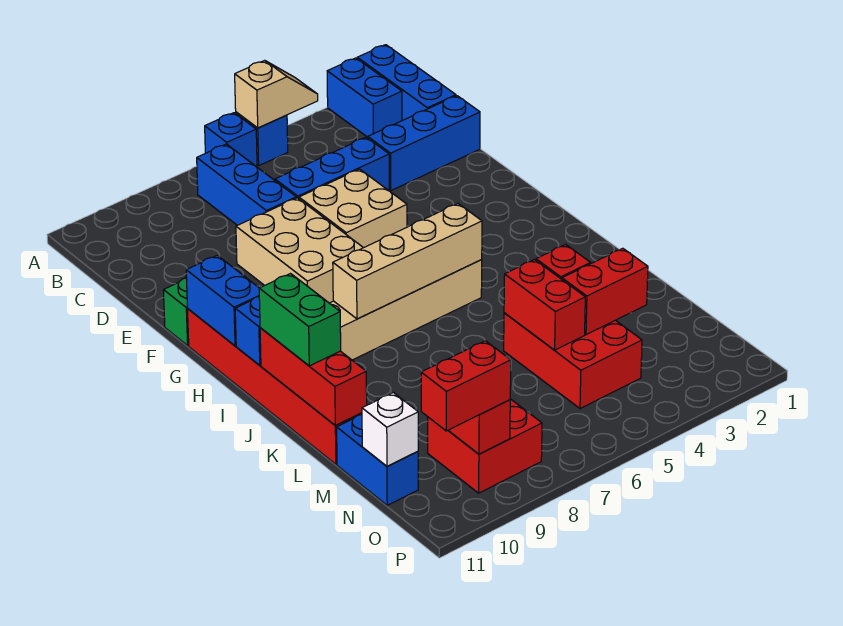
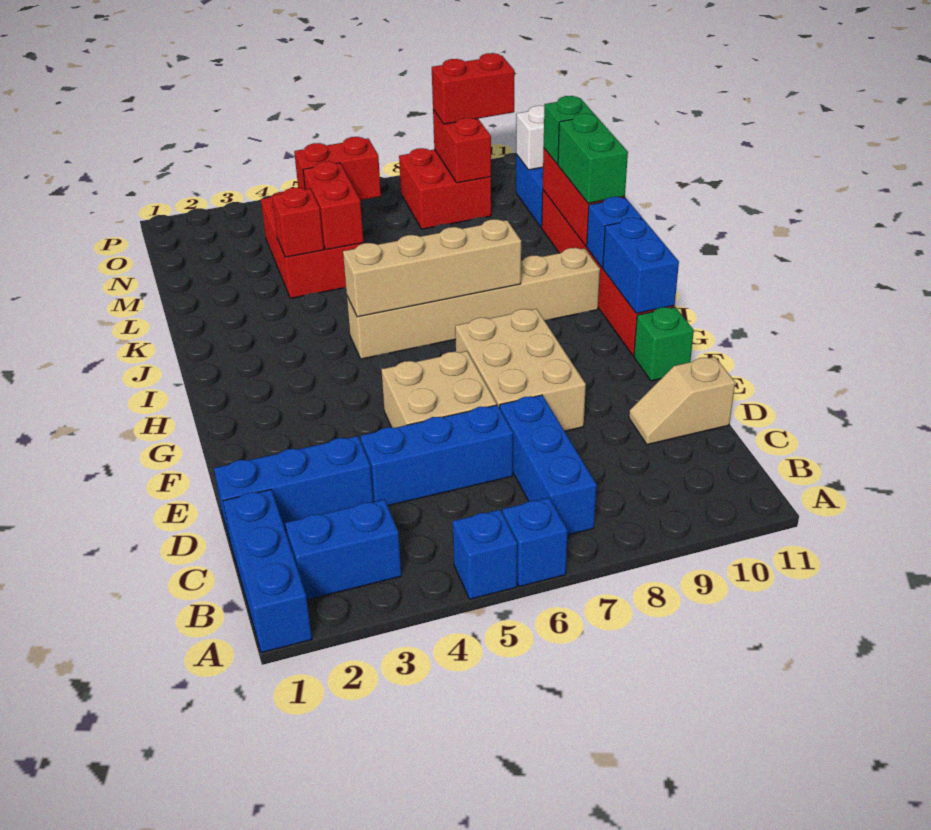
blue brick A2:B2 level 1 -> blue brick B2:B3 level 1
tan slope A4:A5 level 2 top 5 -> tan slope D10:D11 level 1 top 11
none -> green brick L11 level 3
red brick M3:M4 level 2 -> red brick N5:N6 level 2

